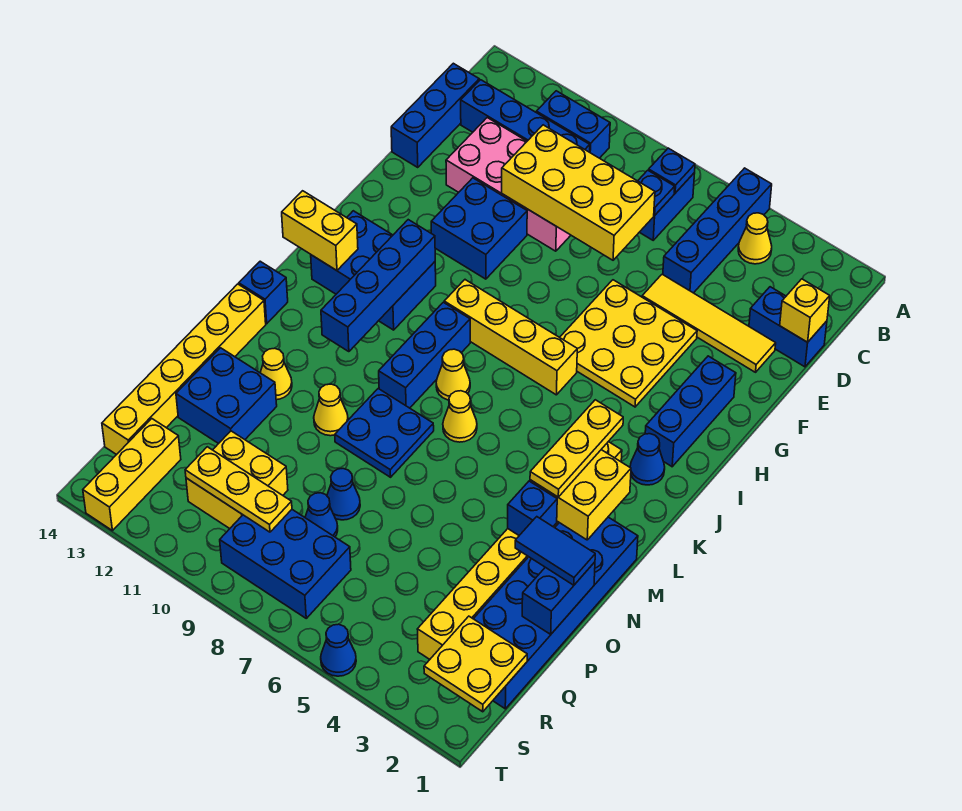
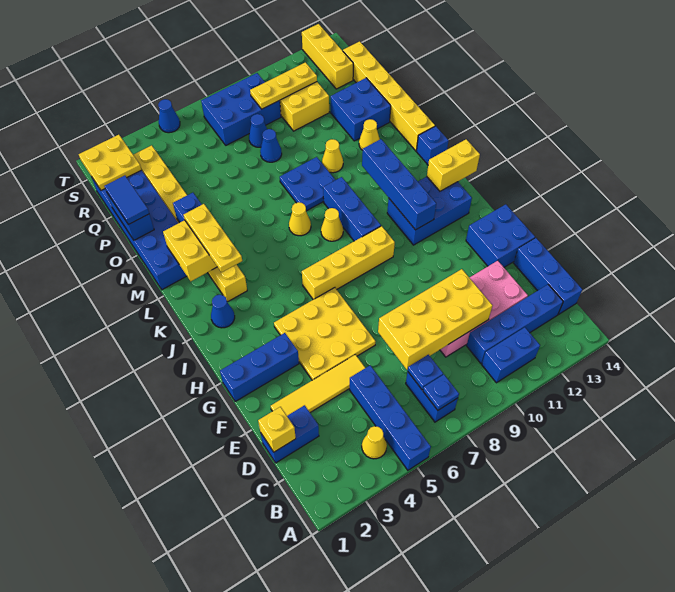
blue brick F10:G11 level 1 -> blue brick F13:G14 level 1
blue brick G2:I2 level 1 -> blue brick G1:G3 level 1
blue tile O1:O2 level 3 -> blue tile O1:P1 level 3

